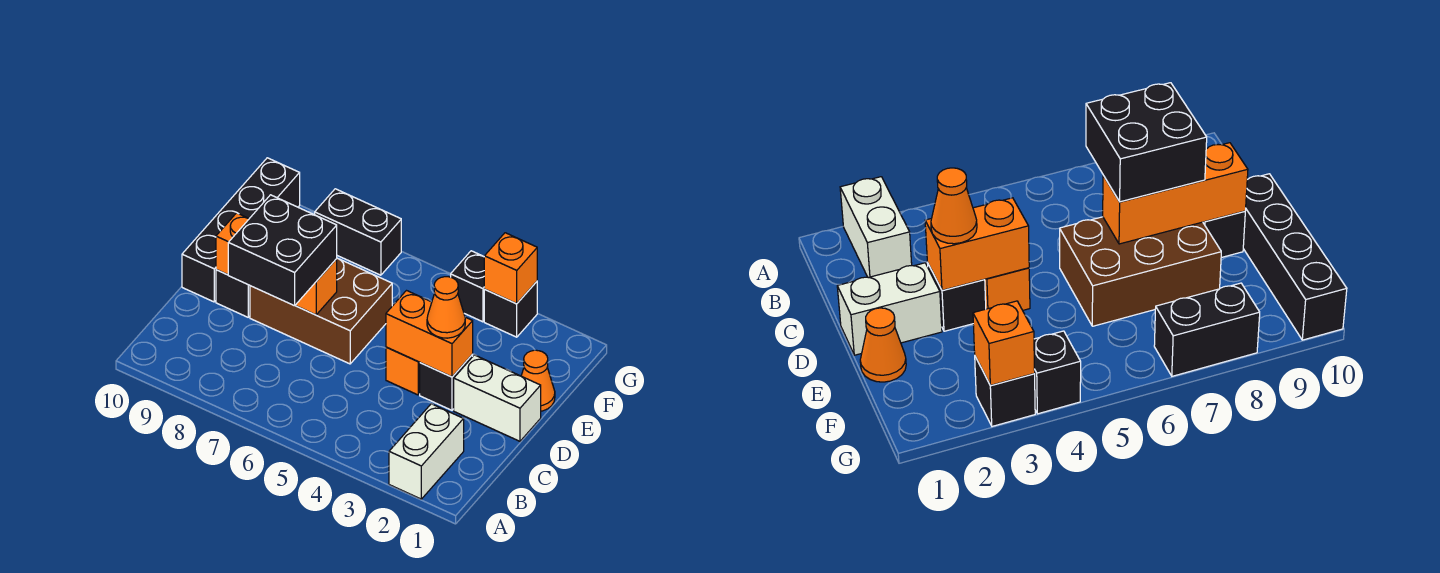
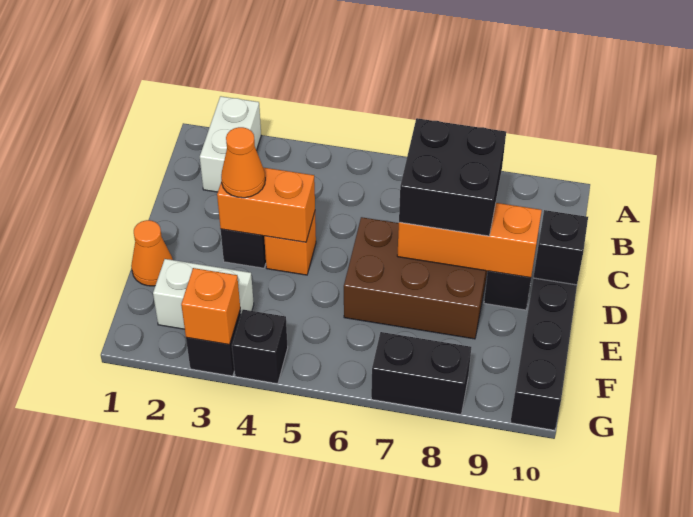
white brick D1:D2 level 1 -> white brick F2:F3 level 1
none -> black brick D10 level 2

